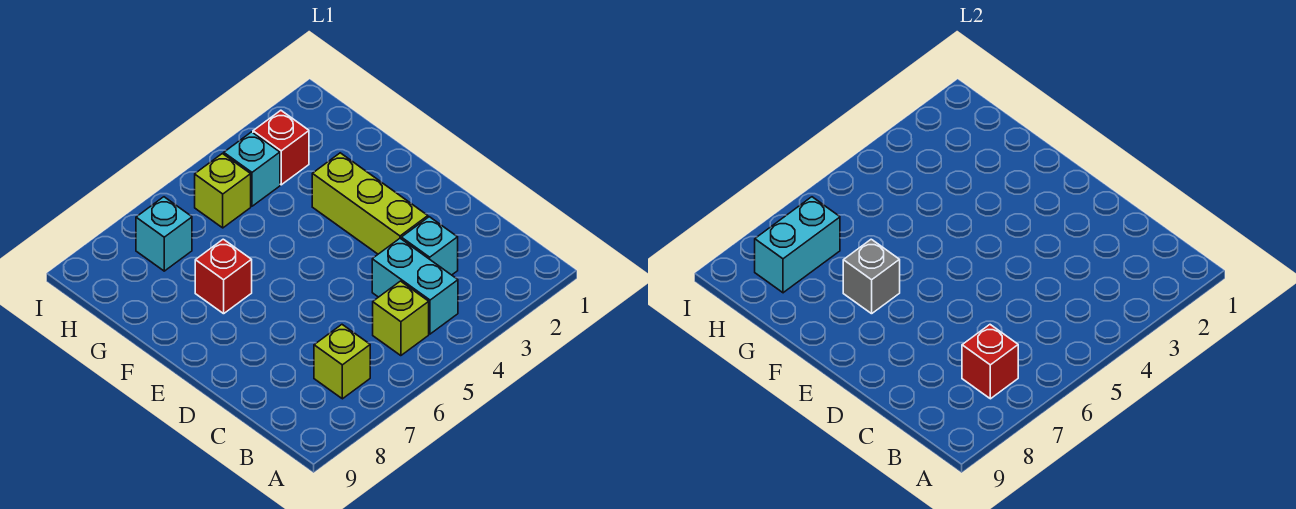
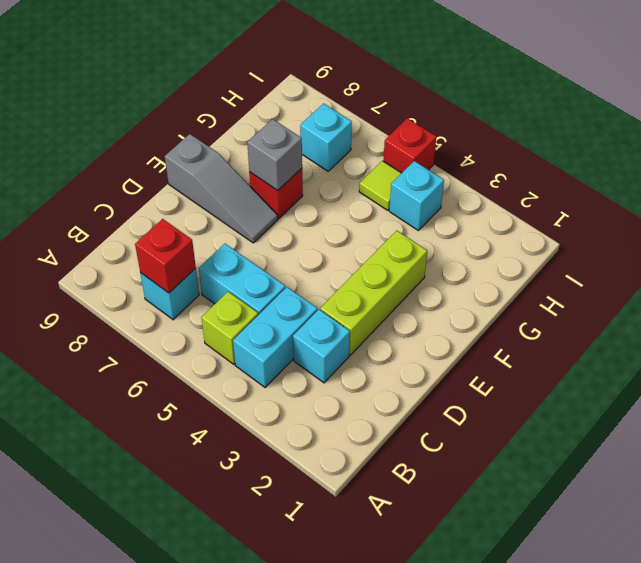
lime brick B7 level 1 -> cyan brick B7 level 1
none -> grey slope E7:E9 level 1 top 9
red brick H3 level 1 -> red brick I5 level 1
lime brick H5 level 1 -> lime tile H5 level 1
cyan brick H7:H8 level 2 -> cyan brick C5:C6 level 1

